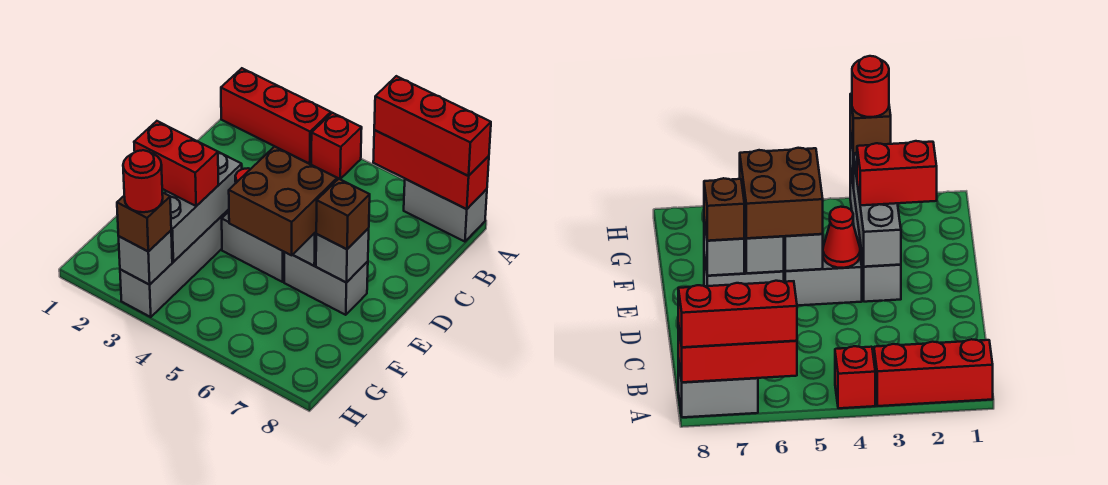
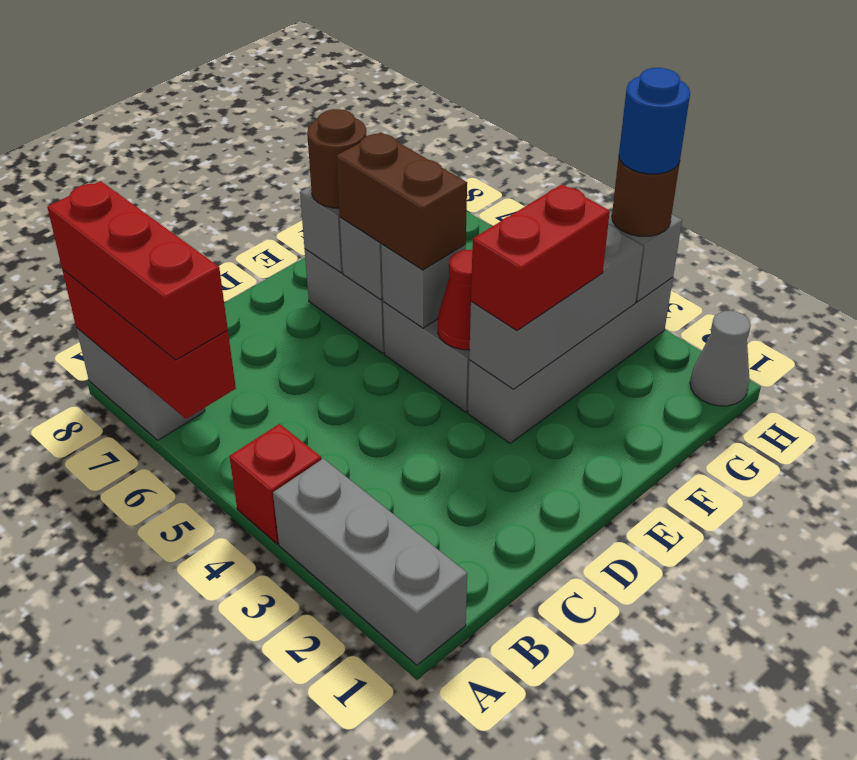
red brick A1:A3 level 1 -> grey brick A1:A3 level 1
brown brick E5:F6 level 3 -> brown brick E5:E6 level 3
brown brick E7 level 3 -> brown round brick E7 level 3
red brick F2:F3 level 3 -> red brick E3:F3 level 3
none -> grey cone H1 level 1
brown brick H3 level 3 -> brown round brick H3 level 3
red round brick H3 level 4 -> blue round brick H3 level 4

